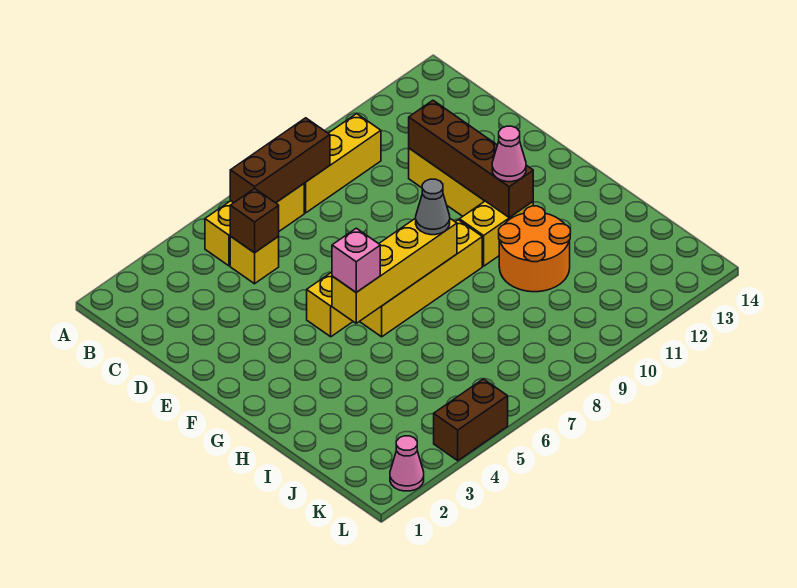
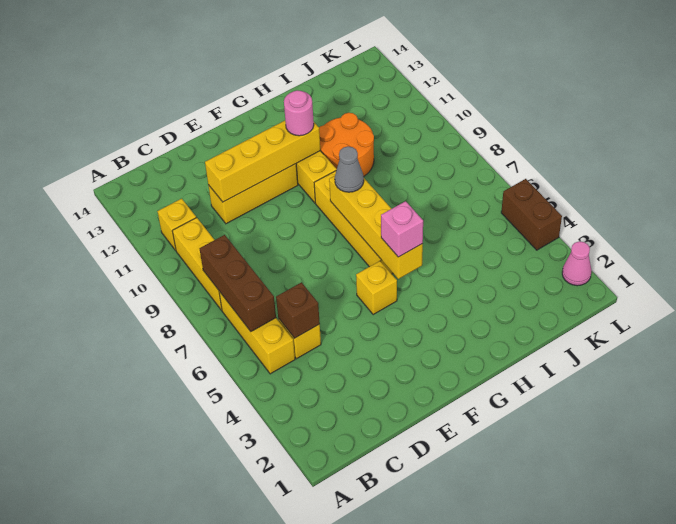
none -> yellow brick B11 level 1
brown brick D11:G11 level 2 -> yellow brick D11:G11 level 2
pink cone G11 level 3 -> pink round brick G11 level 3

